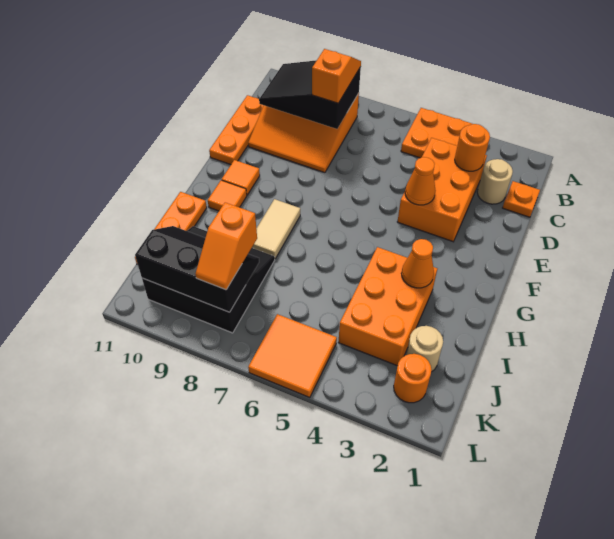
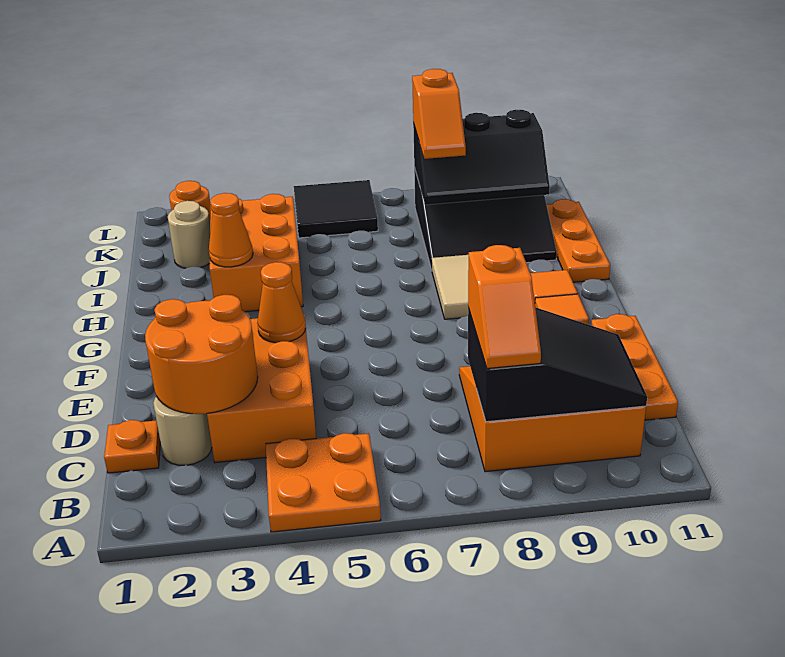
orange round brick C3 level 2 -> orange round brick C2:D3 level 2
orange slope J8:K8 level 3 top J -> orange slope J8:K8 level 3 top K
orange tile K5:L6 level 1 -> black tile K5:L6 level 1

